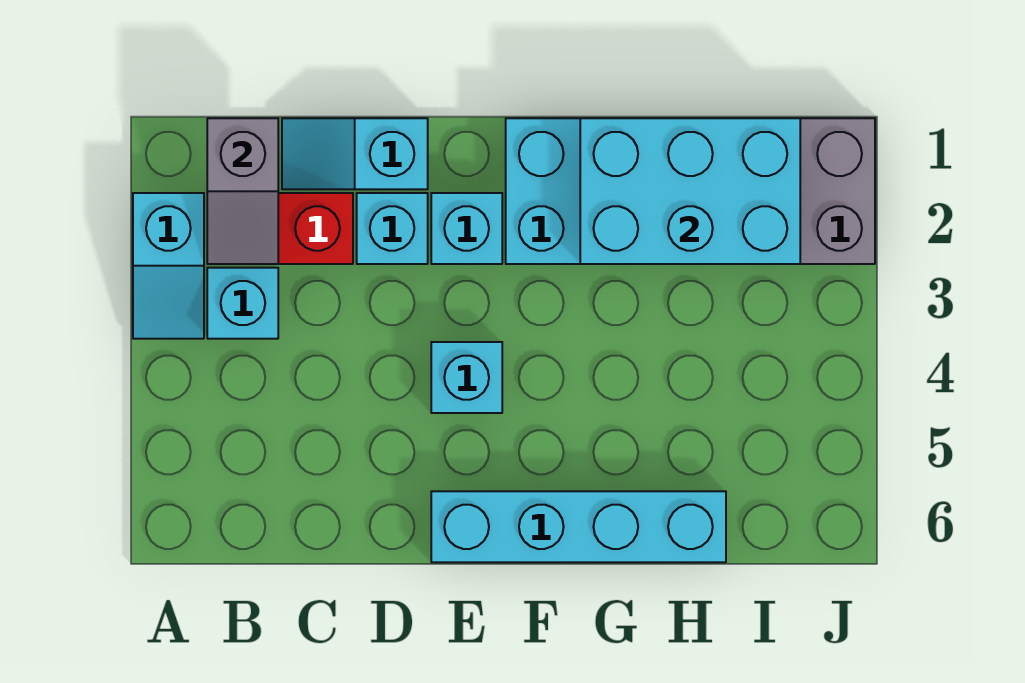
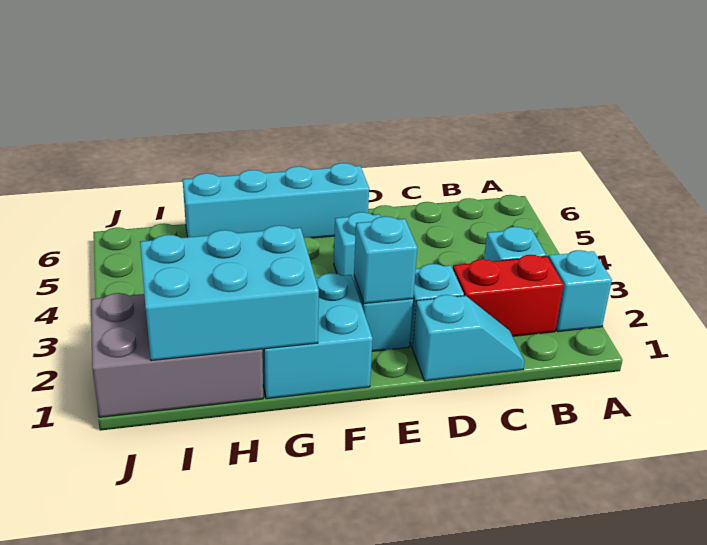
grey slope B1:B2 level 2 top 1 -> none
none -> cyan brick E2 level 2

